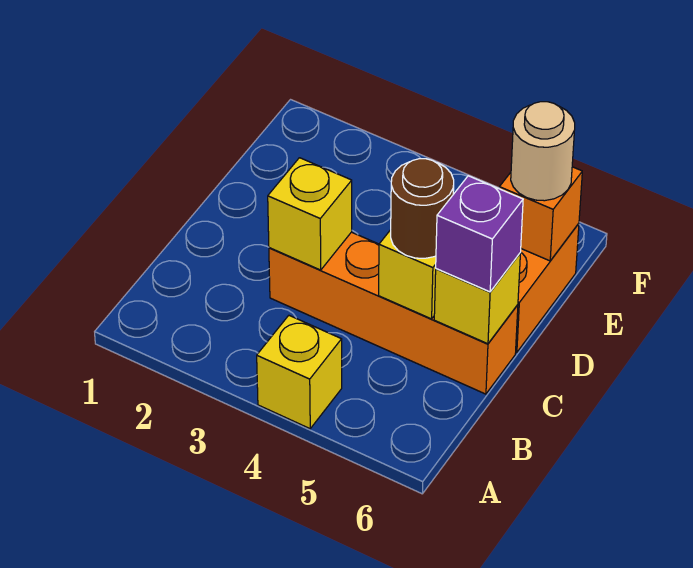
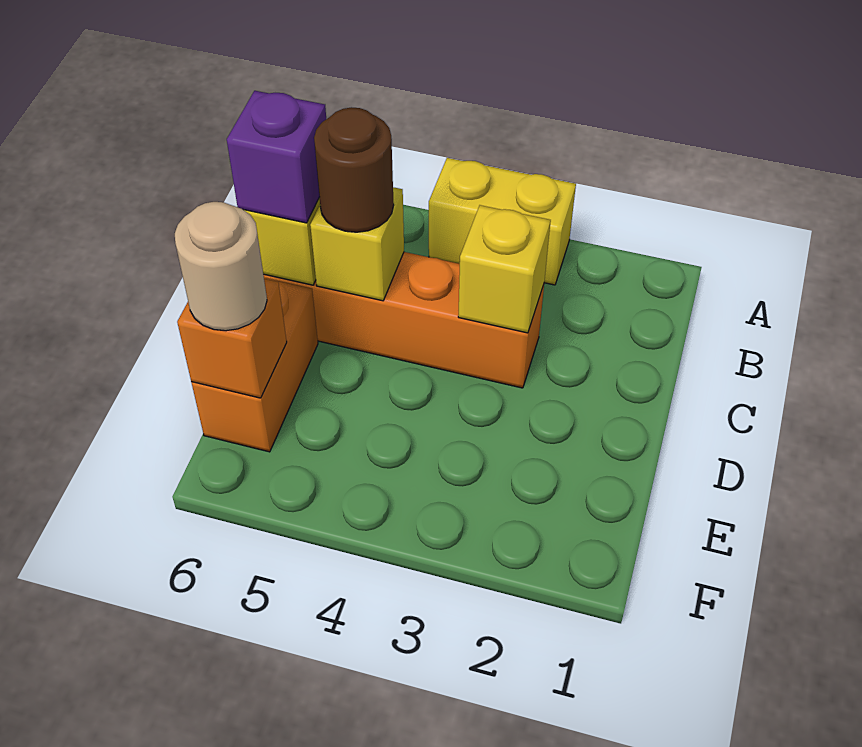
yellow brick A4 level 1 -> yellow brick A3:A4 level 1

